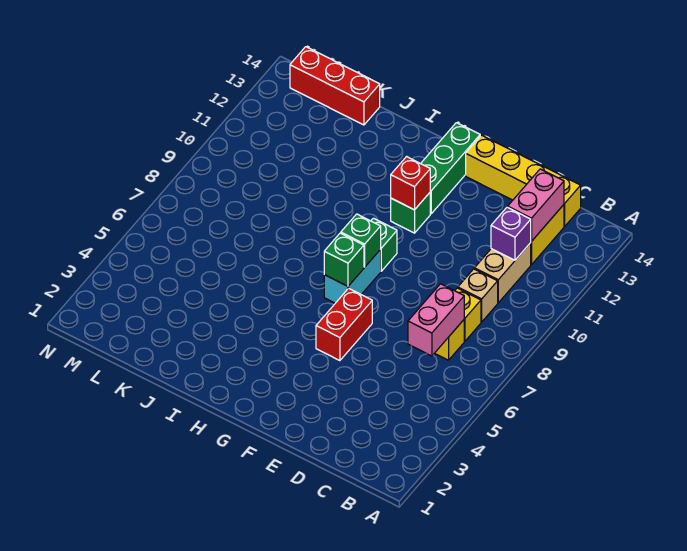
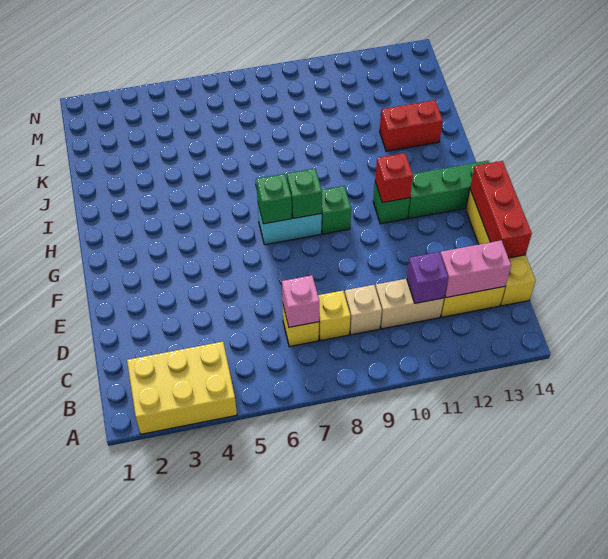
none -> yellow brick A2:B4 level 1
pink brick C6:C7 level 2 -> pink brick C7 level 2
red brick F5:F6 level 1 -> red brick J12:J13 level 1
red brick K14:M14 level 1 -> red brick D14:F14 level 2

